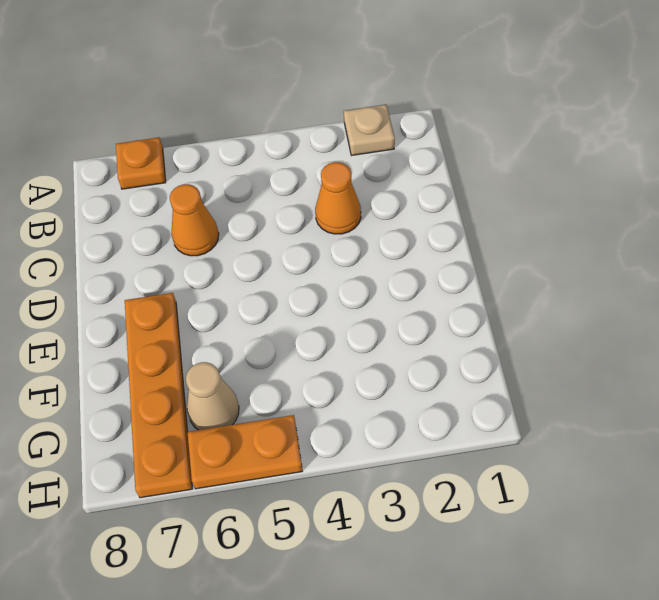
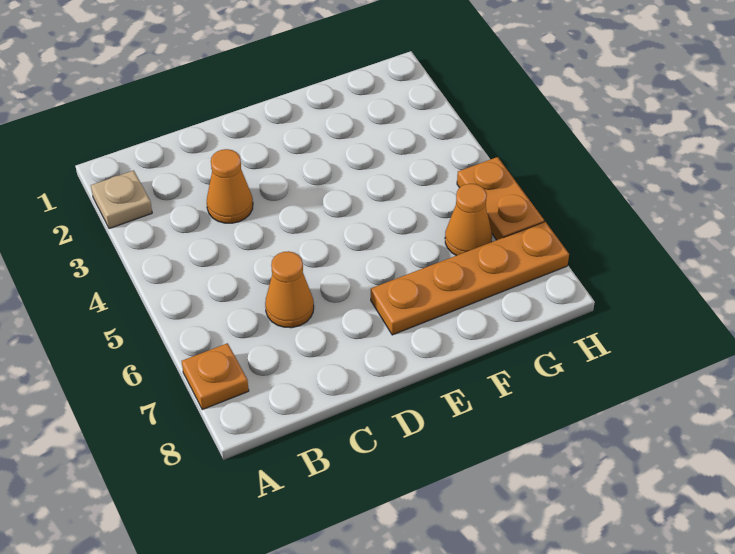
tan cone G6 level 1 -> orange cone G6 level 1

